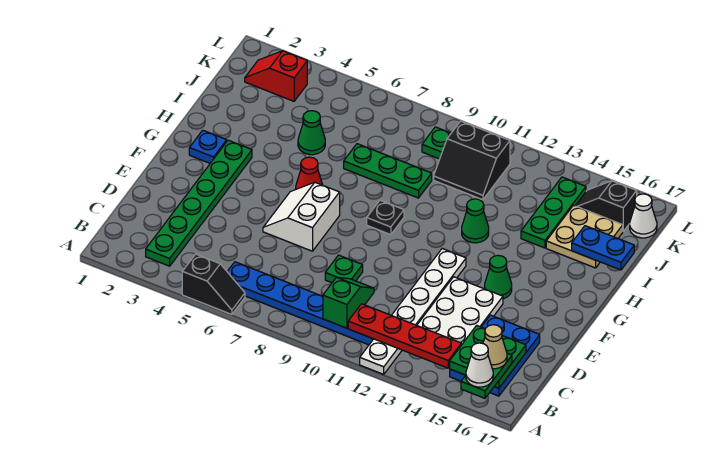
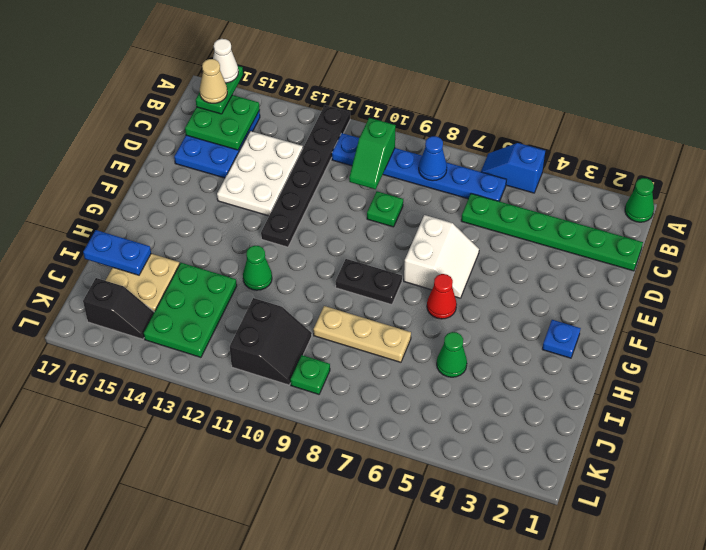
black slope A5:A6 level 1 top 5 -> blue slope A5:A6 level 1 top 5
white plate A12:F12 level 1 -> black plate A12:F12 level 1
green plate B3:G3 level 1 -> green plate C1:C6 level 1
none -> blue cone B8 level 2
red plate B11:B14 level 2 -> none
green cone F14 level 1 -> green cone A1 level 1
black plate G9 level 1 -> black plate G8:G9 level 1
green plate I7:I9 level 1 -> tan plate I7:I9 level 1
green plate I14:K14 level 1 -> green plate I13:K14 level 1
black slope J10:K11 level 1 top K -> black slope J10:K11 level 1 top 11
red slope K2:K3 level 1 top 3 -> none
white cone K17 level 1 -> none

